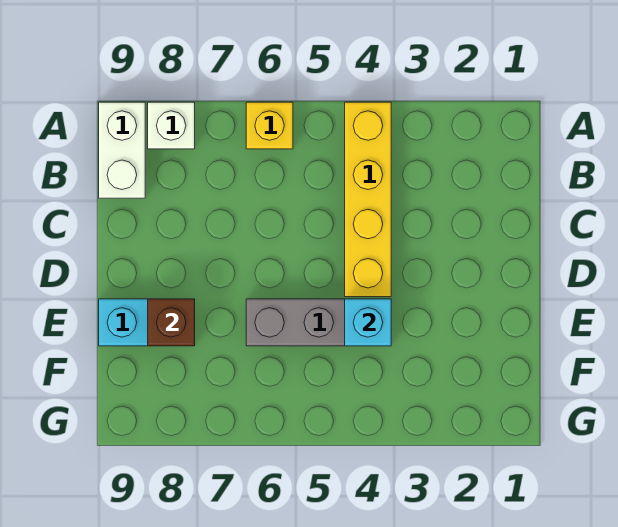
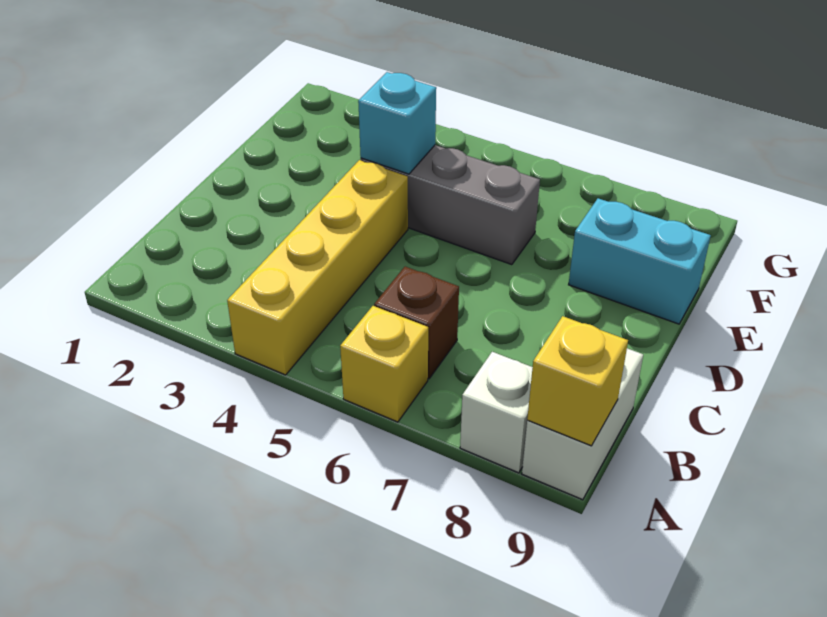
none -> yellow brick A9 level 2
brown brick E8 level 2 -> brown brick B6 level 1

